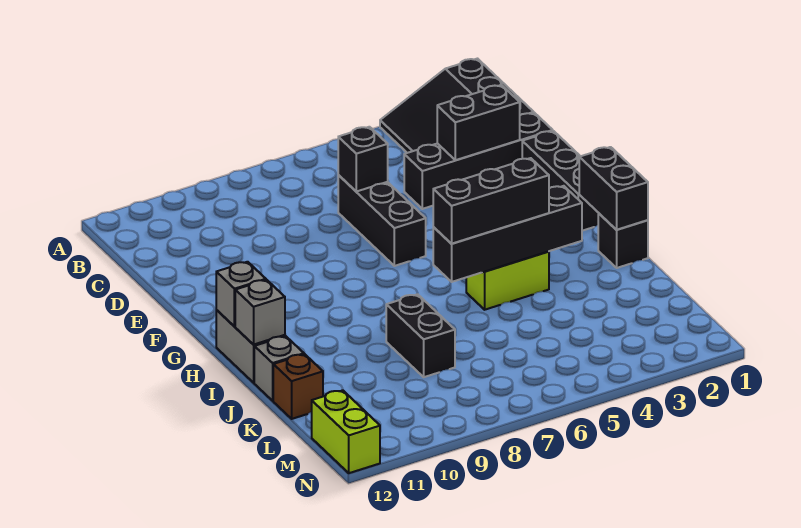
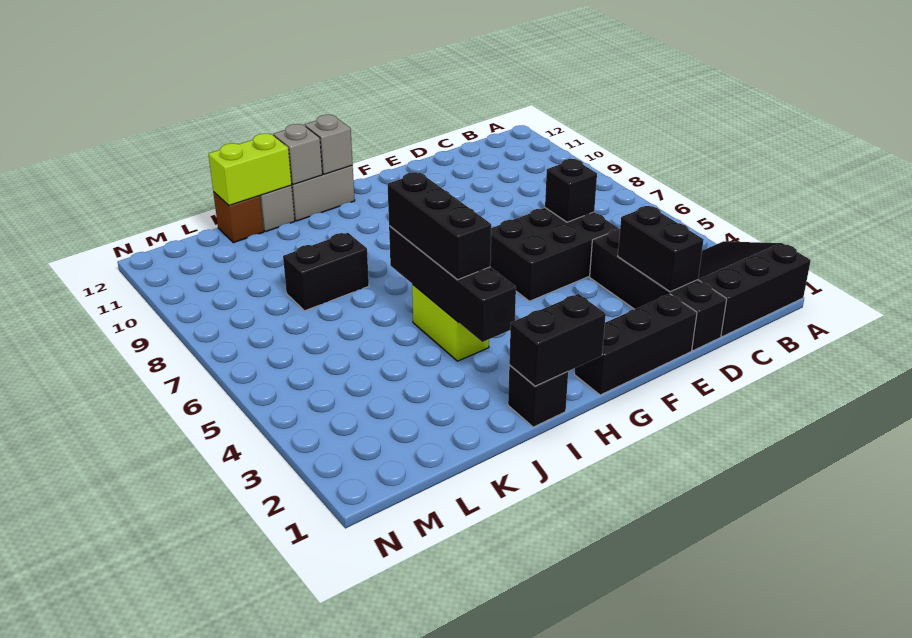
black brick D6:F6 level 1 -> black brick D5:F6 level 1
lime brick M12:N12 level 1 -> lime brick J12:K12 level 2

